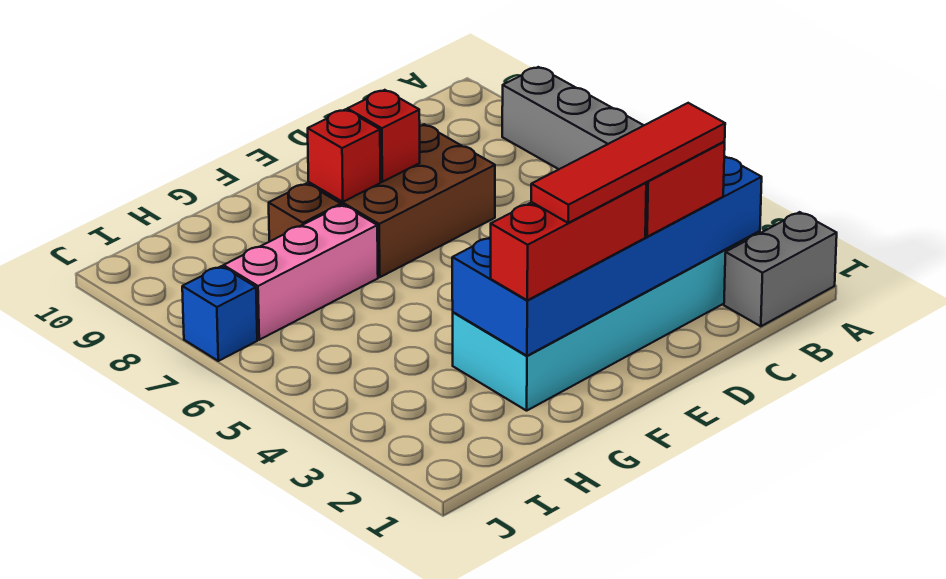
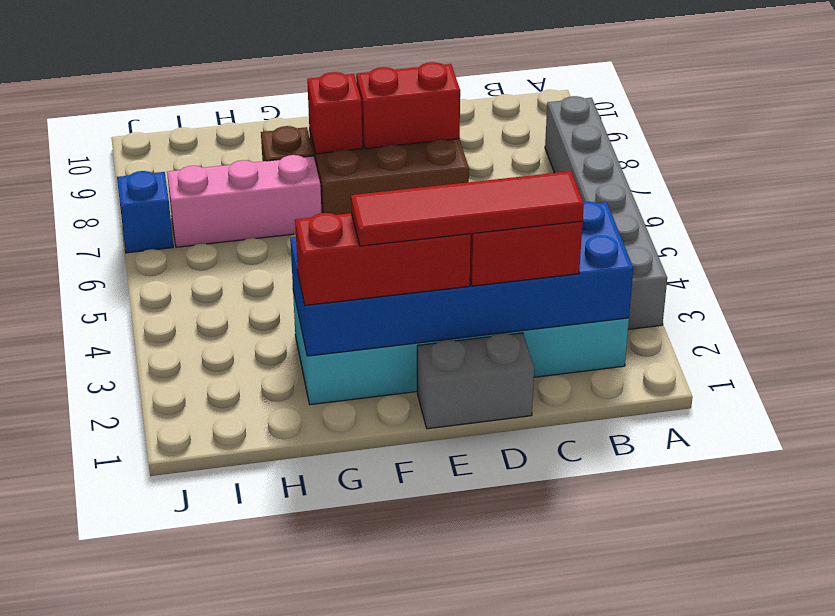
grey brick A1:B1 level 1 -> grey brick D1:E1 level 1
red brick E8 level 2 -> red brick D8:E8 level 2

